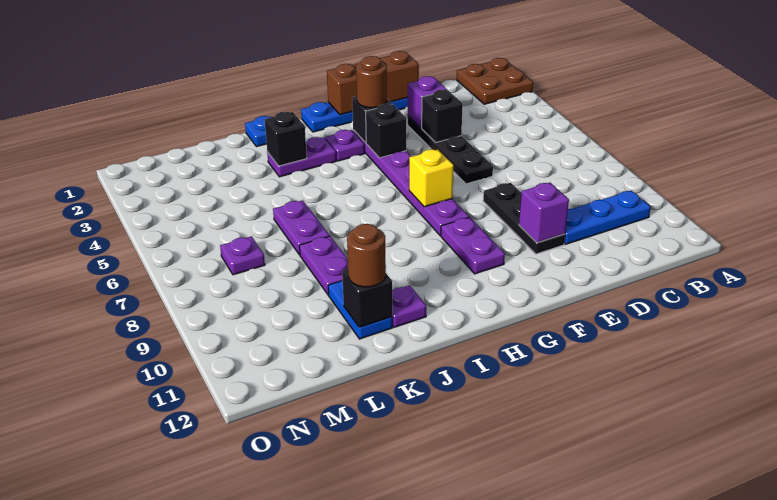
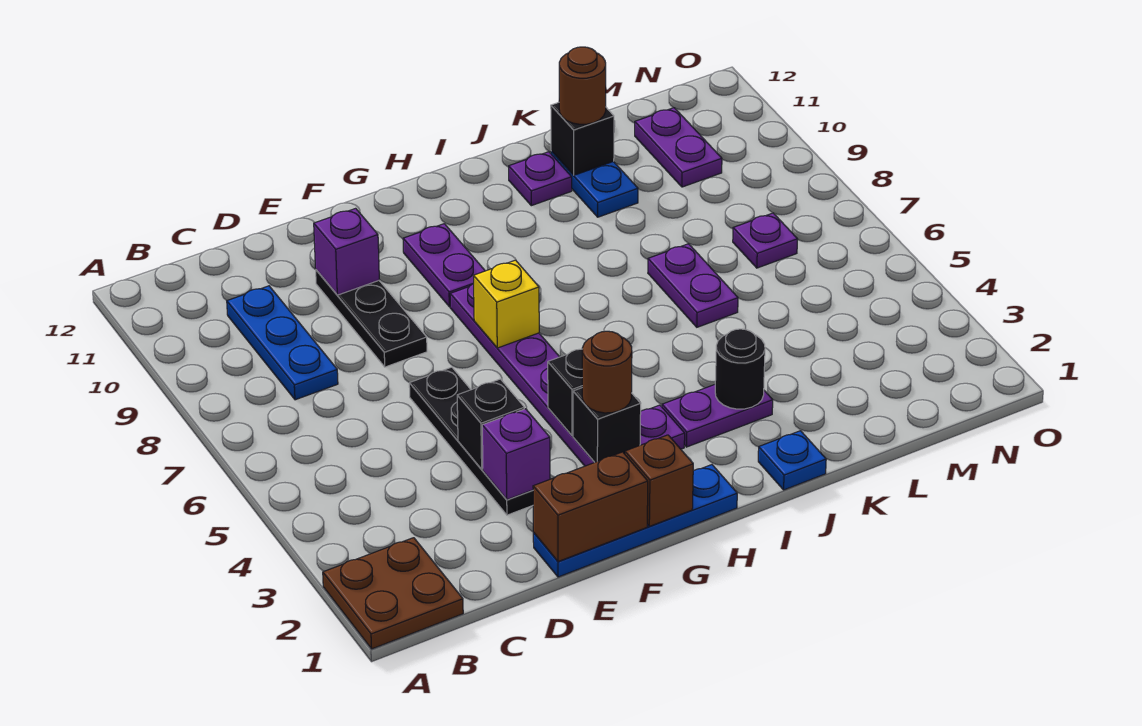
blue plate B10:D10 level 1 -> blue plate C8:C10 level 1
black brick J3 level 2 -> black round brick J3 level 2
purple plate K8:K9 level 1 -> purple plate M10:M11 level 1

